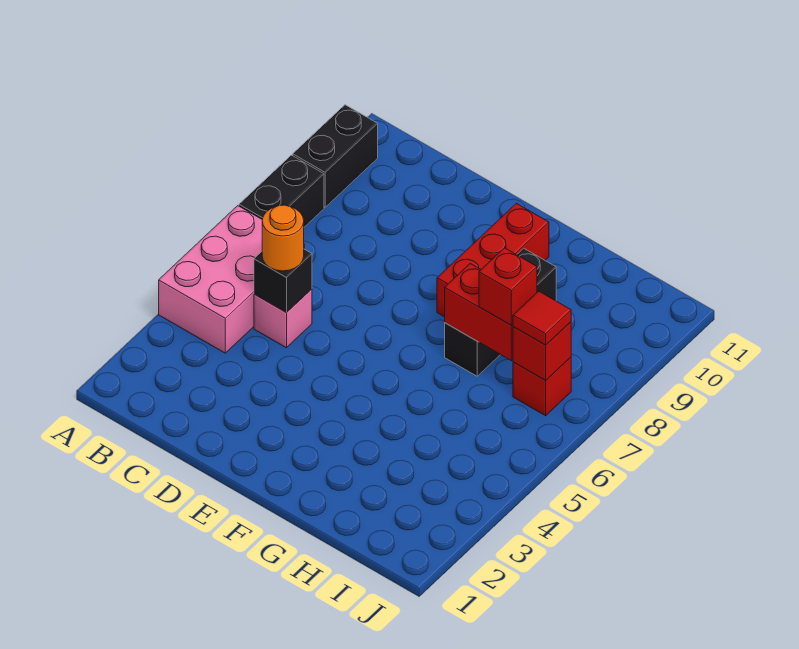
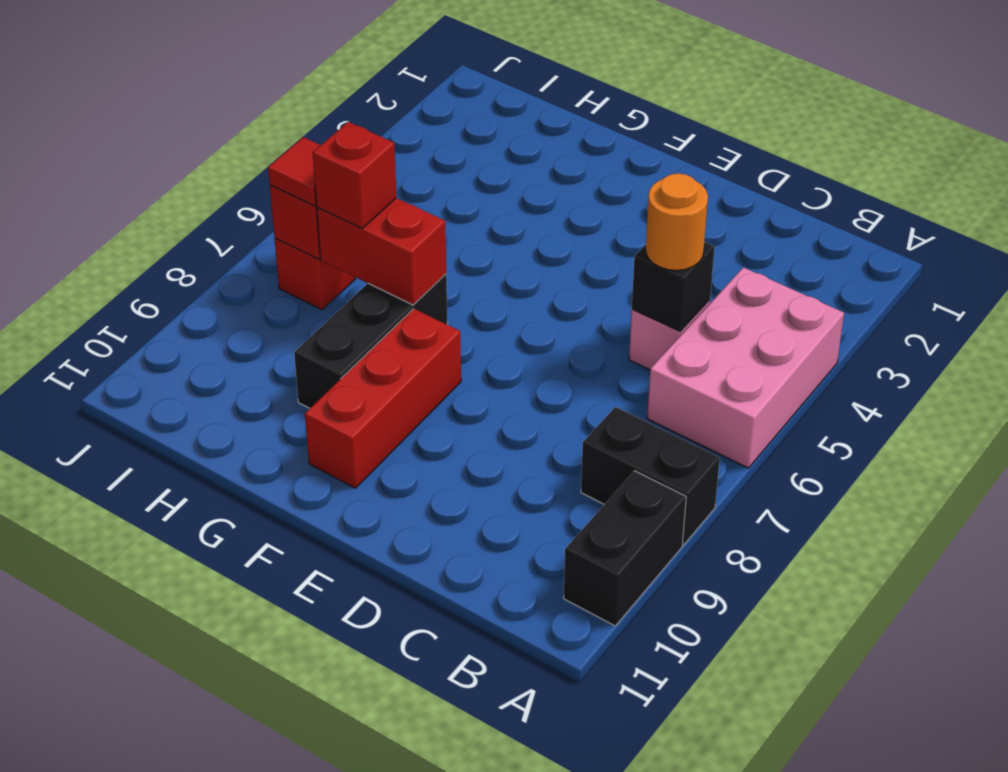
black brick A7:A8 level 1 -> black brick A8:B8 level 1

